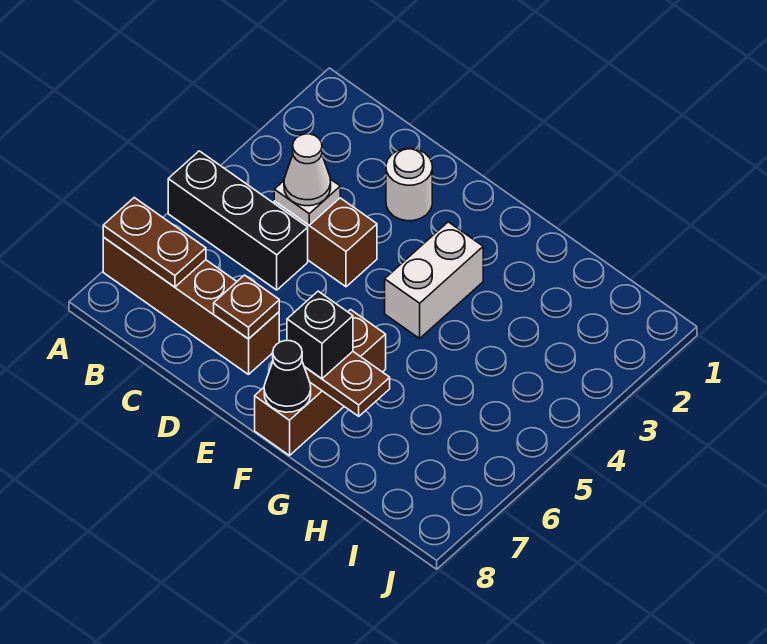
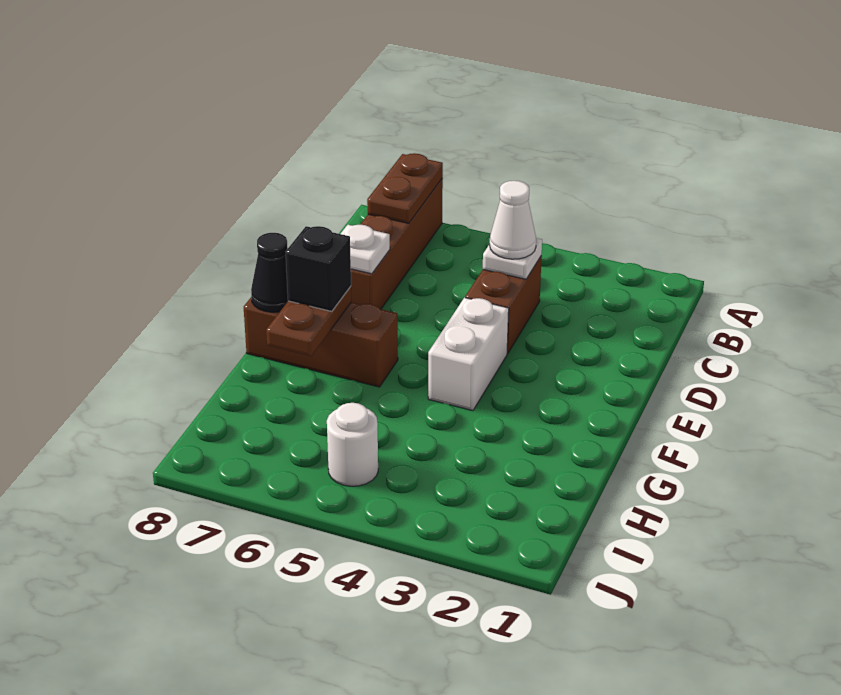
black brick A5:C5 level 1 -> none
white round brick D2 level 1 -> white round brick I5 level 1
brown plate D7 level 2 -> white plate D7 level 2
white brick F3:F4 level 1 -> white brick E4:F4 level 1

